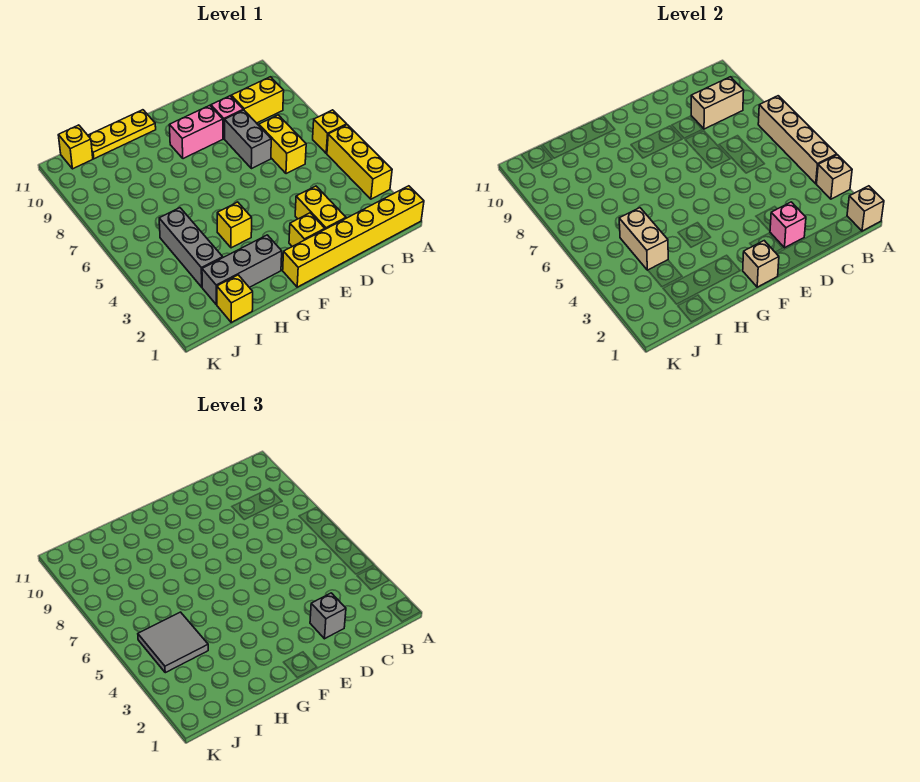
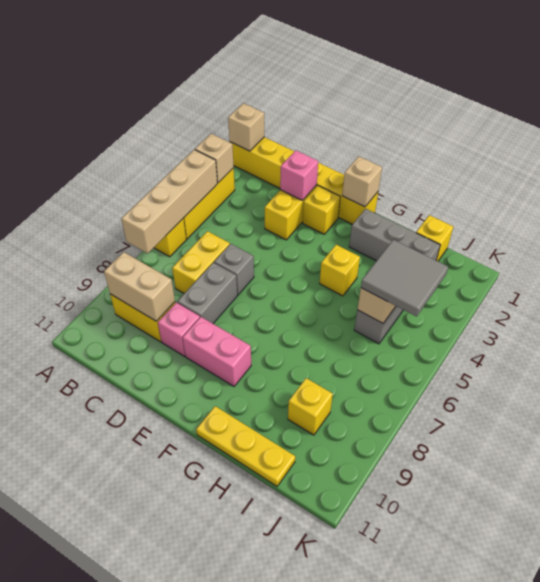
grey brick D2 level 3 -> grey brick D6 level 1
yellow brick J11 level 1 -> yellow brick I9 level 1

